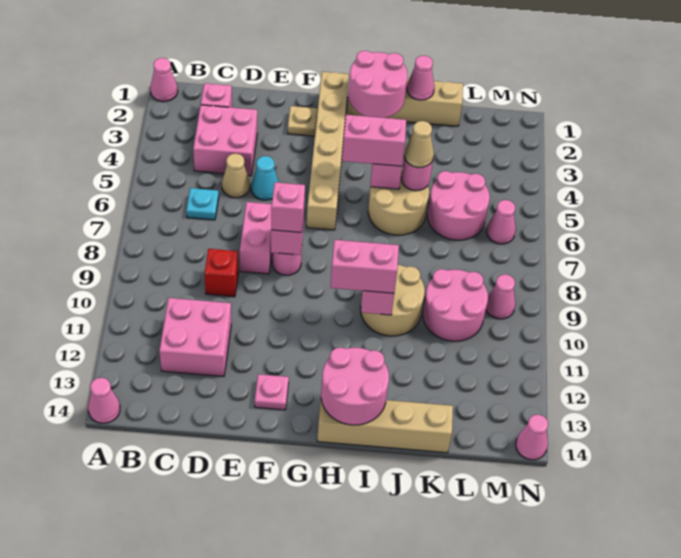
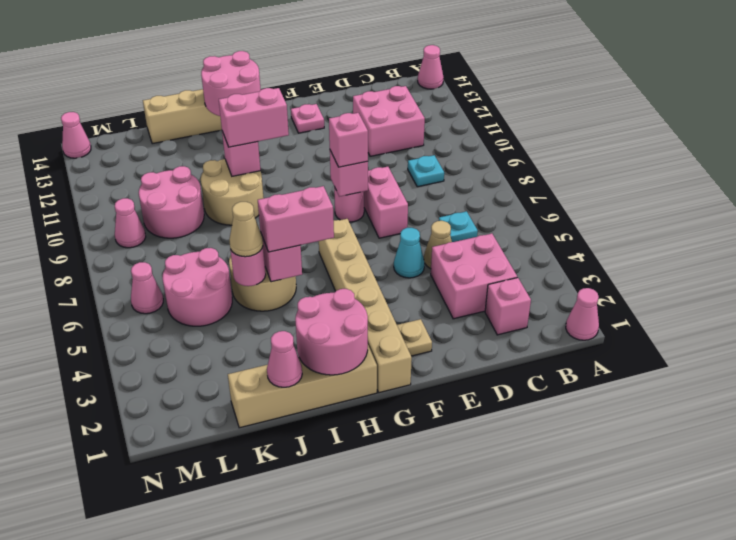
none -> cyan plate C9 level 1
red brick D9 level 1 -> none

